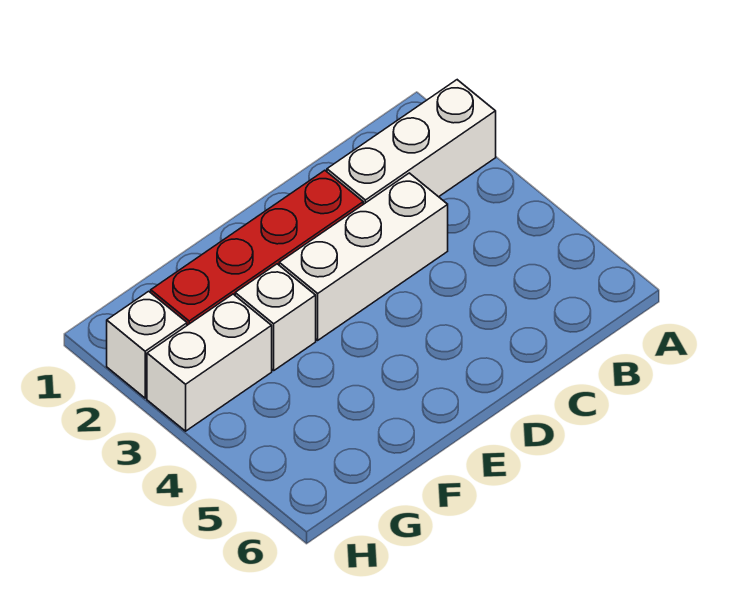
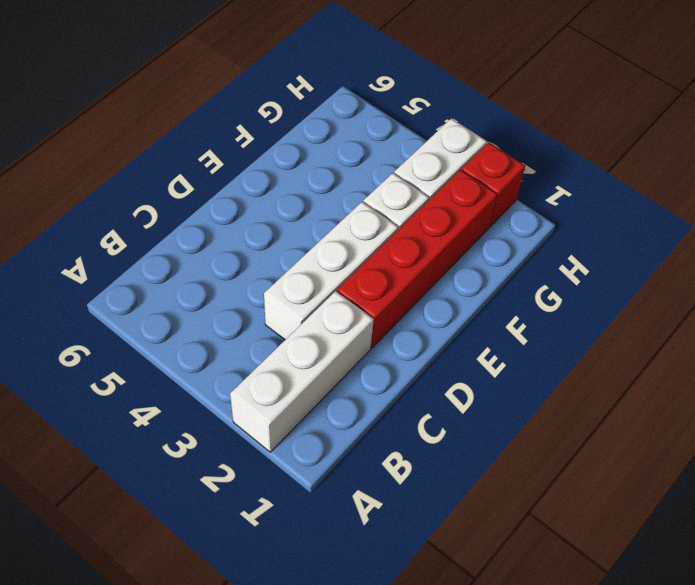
white brick H2 level 1 -> red brick H2 level 1

